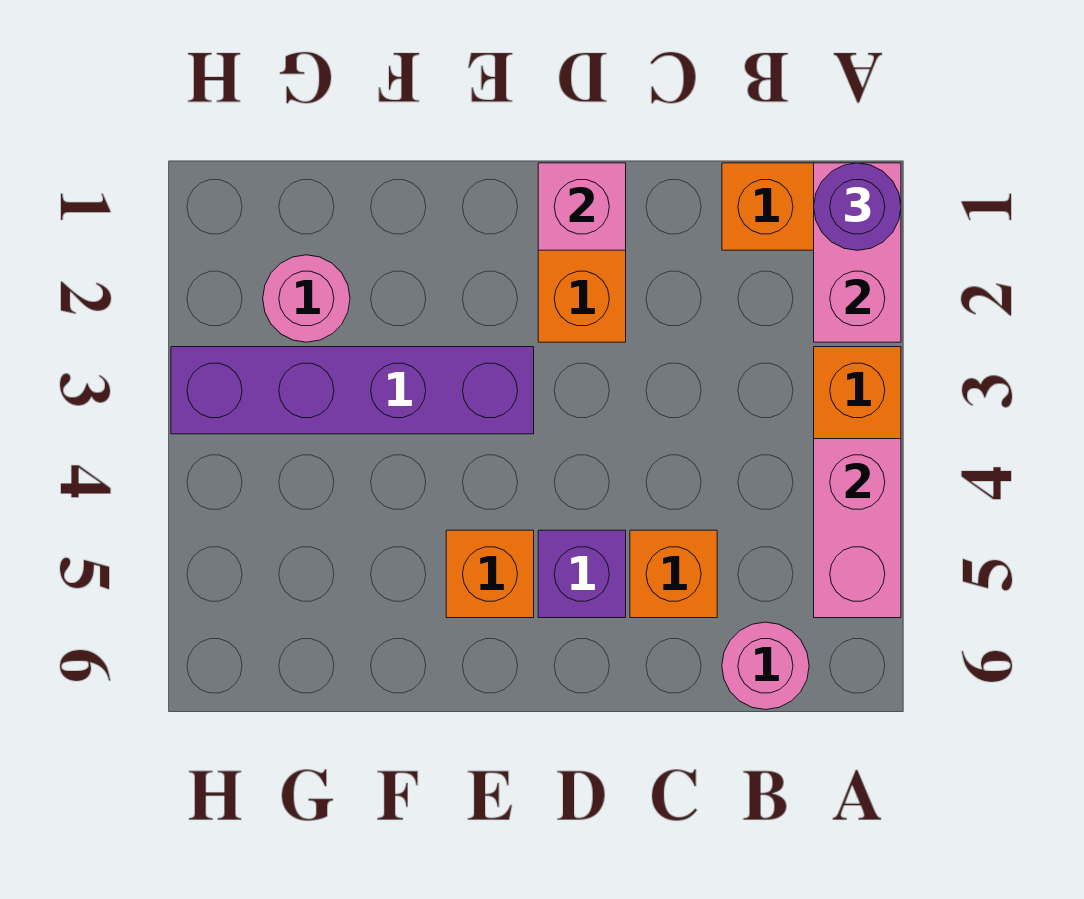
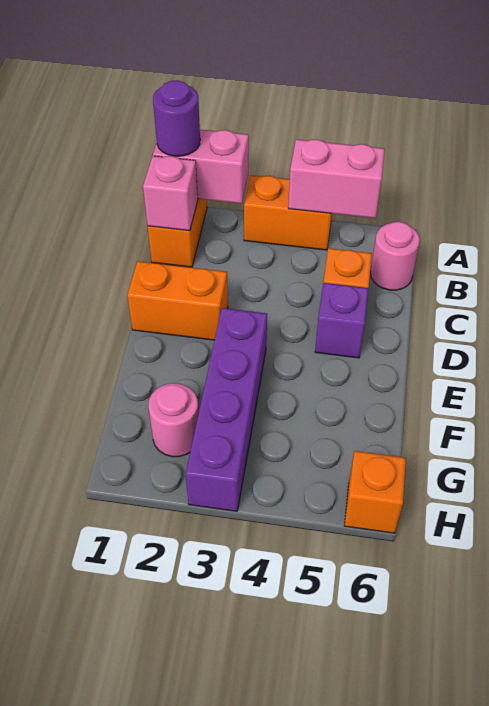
pink brick D1 level 2 -> pink brick B1 level 2
orange brick E5 level 1 -> orange brick H6 level 1

